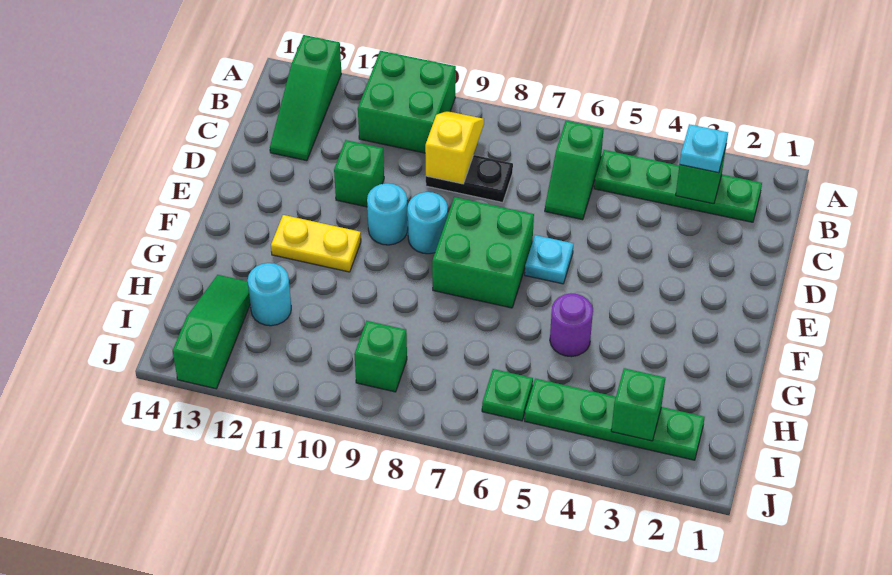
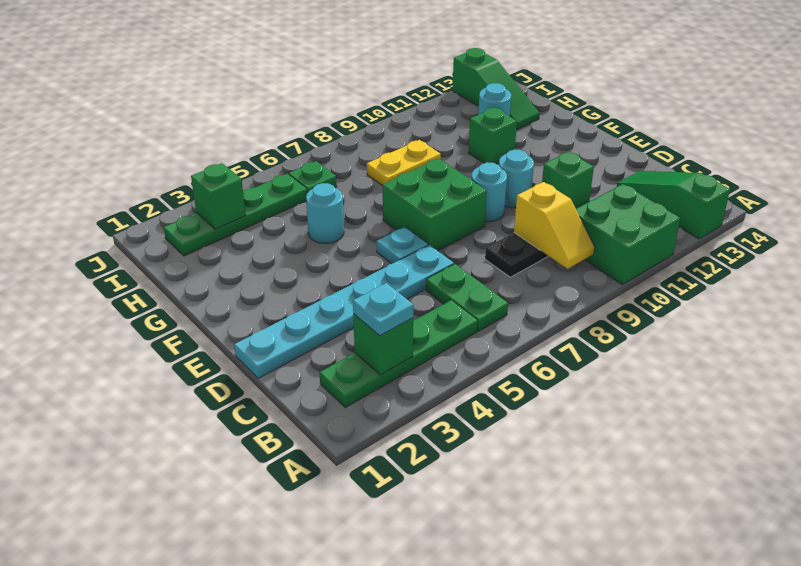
green slope B6:C6 level 1 top B -> green plate B6:C6 level 1
none -> cyan plate D1:D6 level 1
yellow plate F11:F12 level 1 -> yellow plate H8:H9 level 1
purple round brick G5 level 1 -> cyan round brick G5 level 1
green brick I9 level 1 -> green brick G11 level 1

